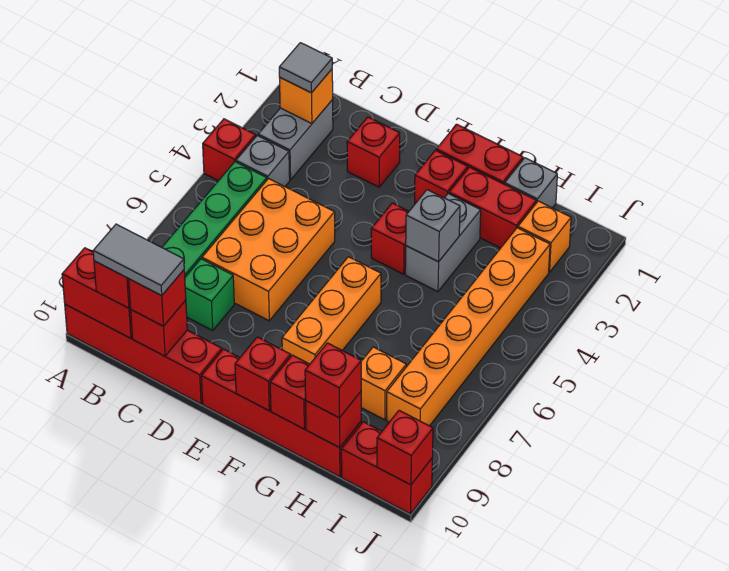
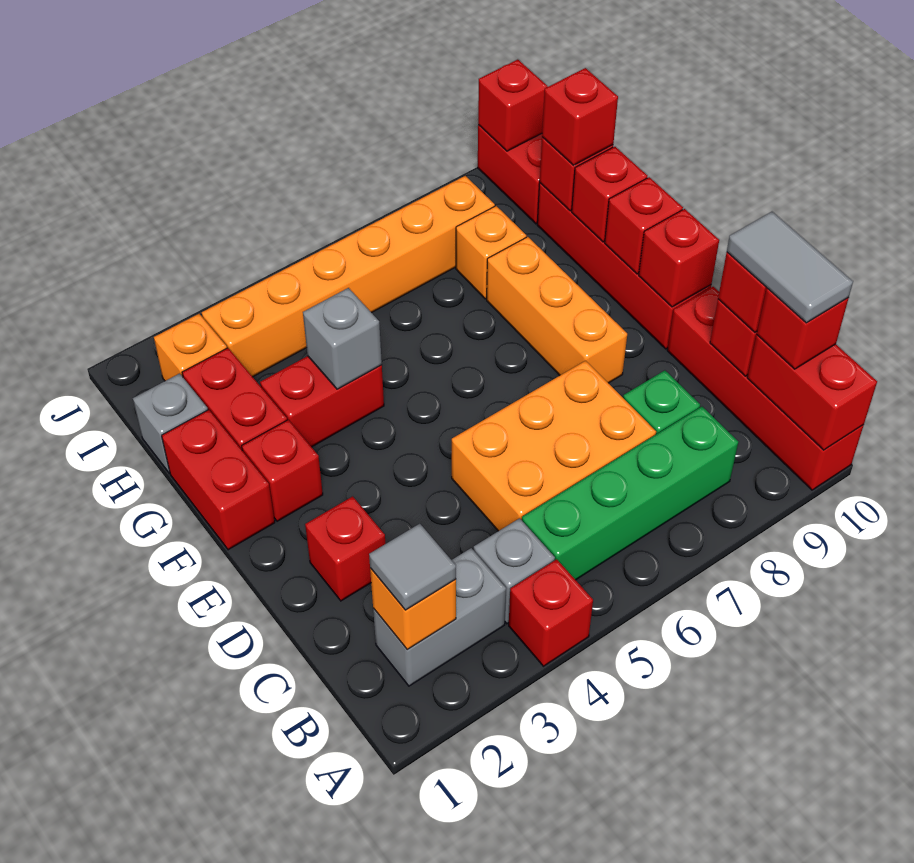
red brick F4 level 1 -> red brick E10 level 2
orange brick F6:F8 level 1 -> orange brick E8:G8 level 1
grey brick G3:G4 level 1 -> red brick G3:G4 level 1

